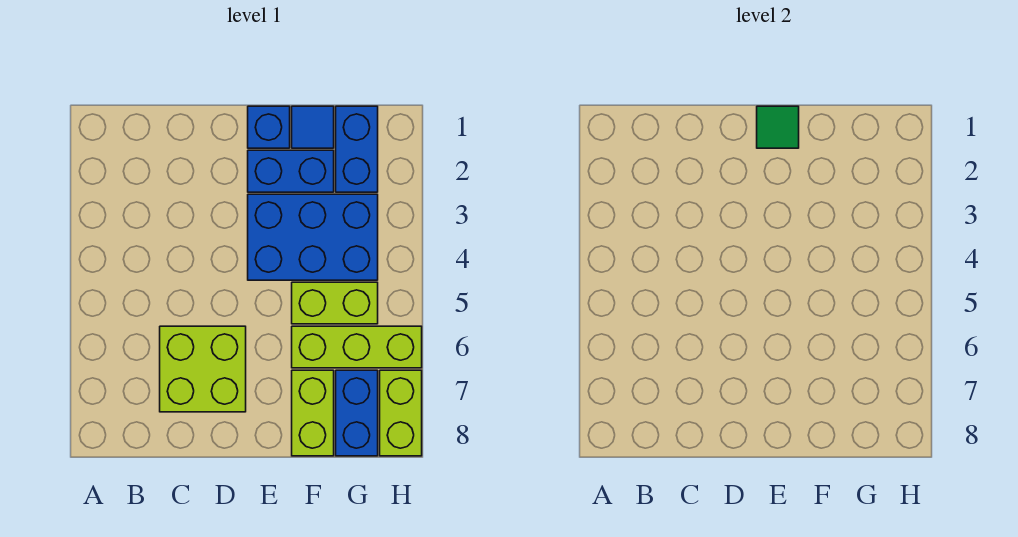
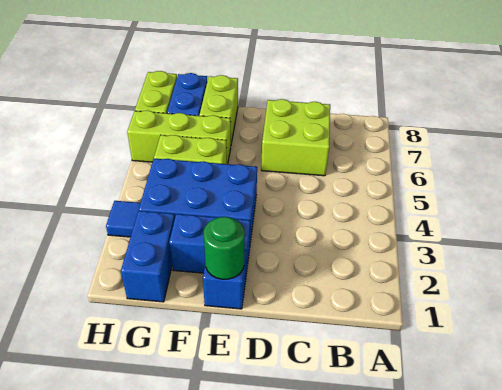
green tile E1 level 2 -> green round brick E1 level 2
blue tile F1 level 1 -> blue tile H3 level 1

